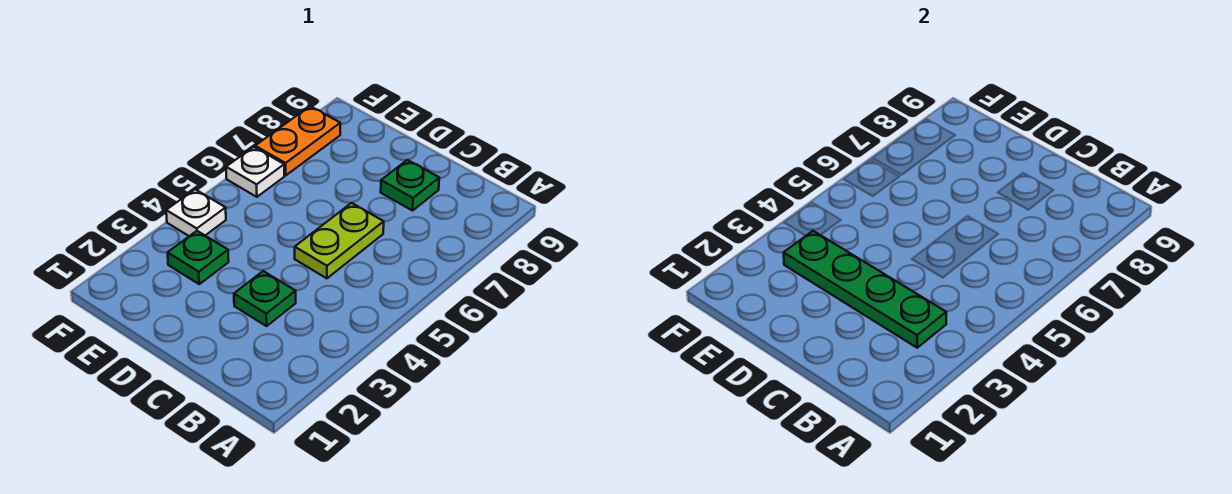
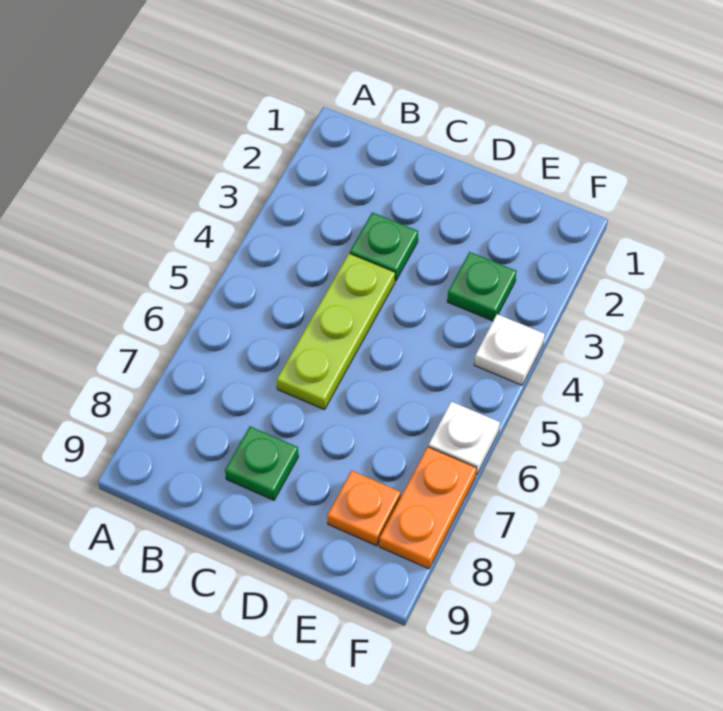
green plate B3:E3 level 2 -> none
lime plate C5:C6 level 1 -> lime plate C4:C6 level 1
none -> orange plate E8 level 1

